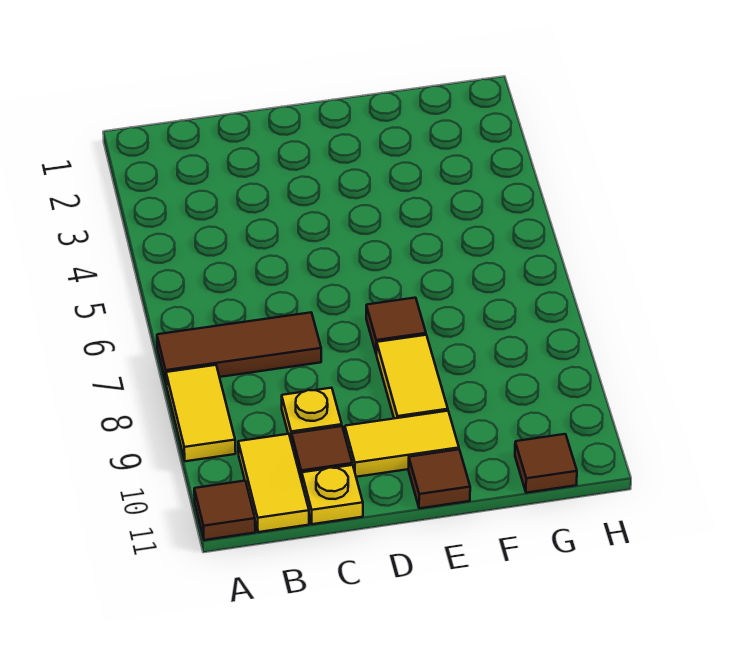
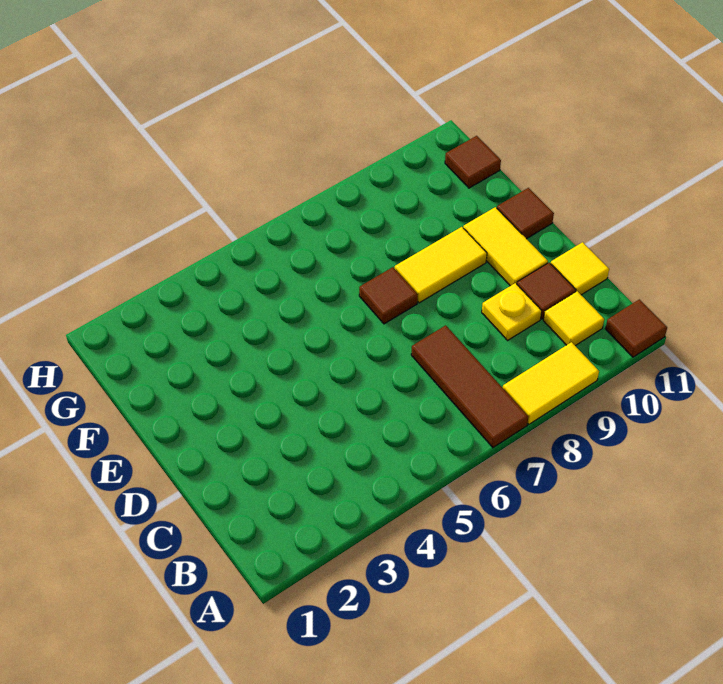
yellow tile B10:B11 level 1 -> yellow tile B10 level 1
yellow plate C11 level 1 -> yellow tile C11 level 1

